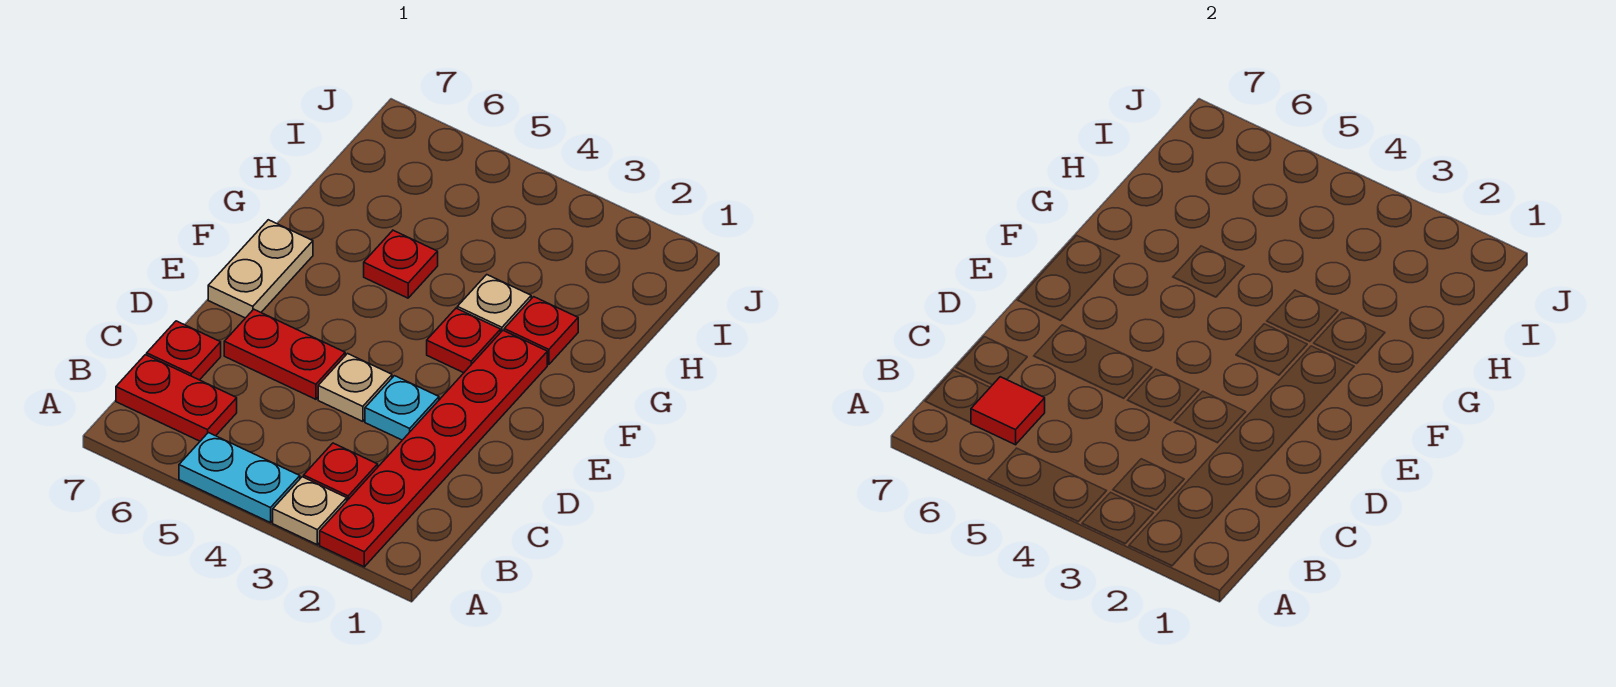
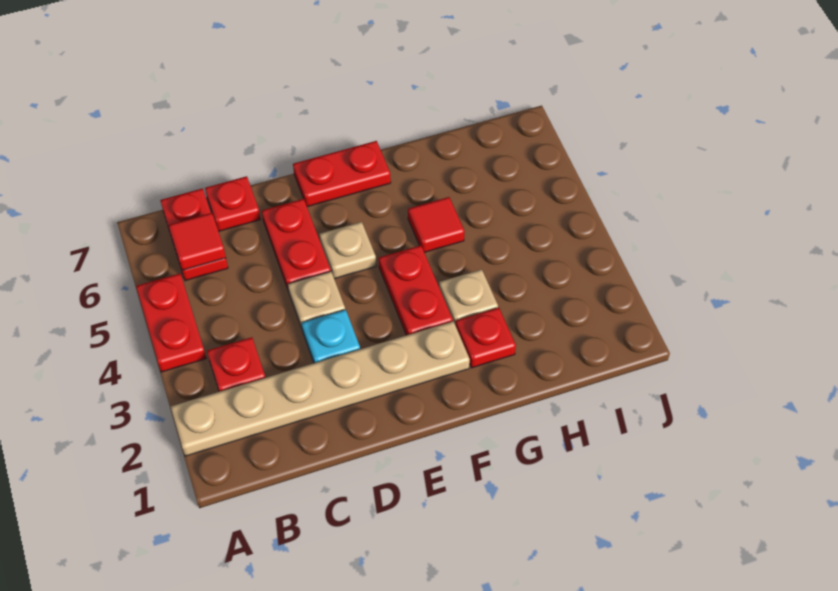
red plate A2:F2 level 1 -> tan plate A2:F2 level 1
tan plate A3 level 1 -> tan plate E5 level 1
cyan plate A4:A5 level 1 -> red plate A4:A5 level 1
tan plate E7:F7 level 1 -> red plate E7:F7 level 1
red plate F3 level 1 -> red plate F3:F4 level 1
red plate G5 level 1 -> red tile G5 level 1

